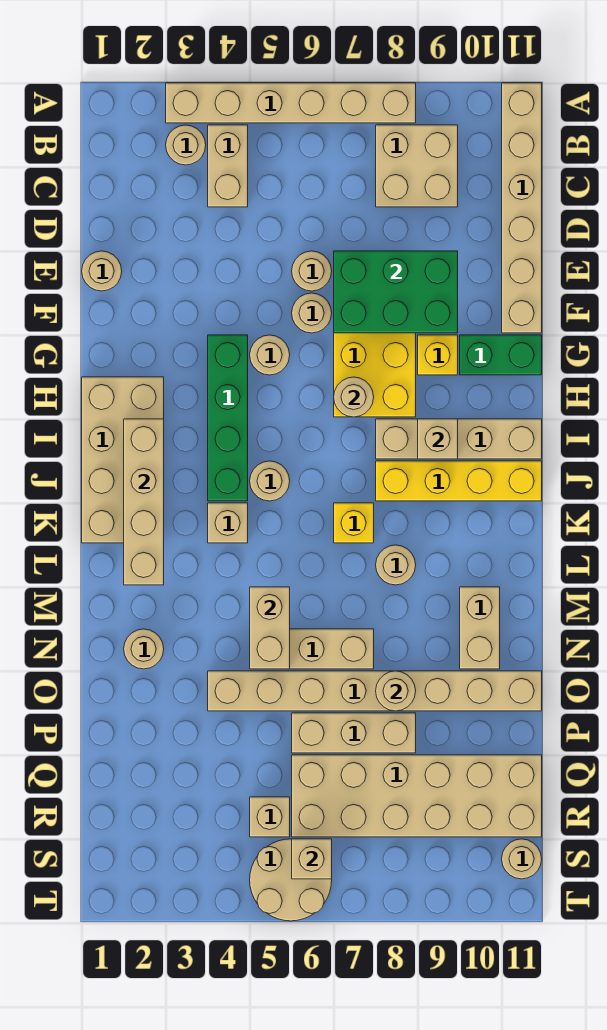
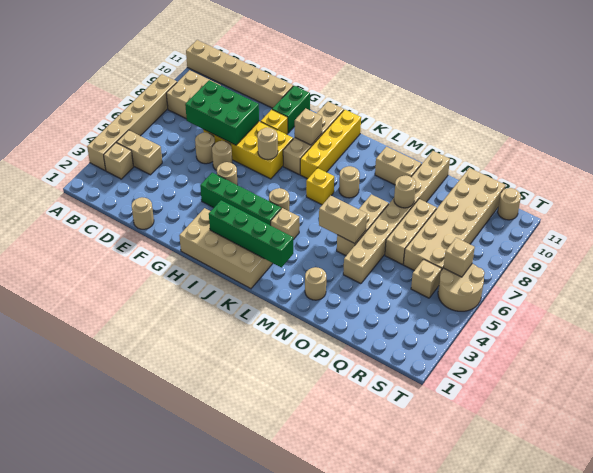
tan round brick B3 level 1 -> tan brick B3 level 1
green brick E7:F9 level 2 -> green brick D7:F8 level 2
tan brick I2:L2 level 2 -> green brick I2:L2 level 2

